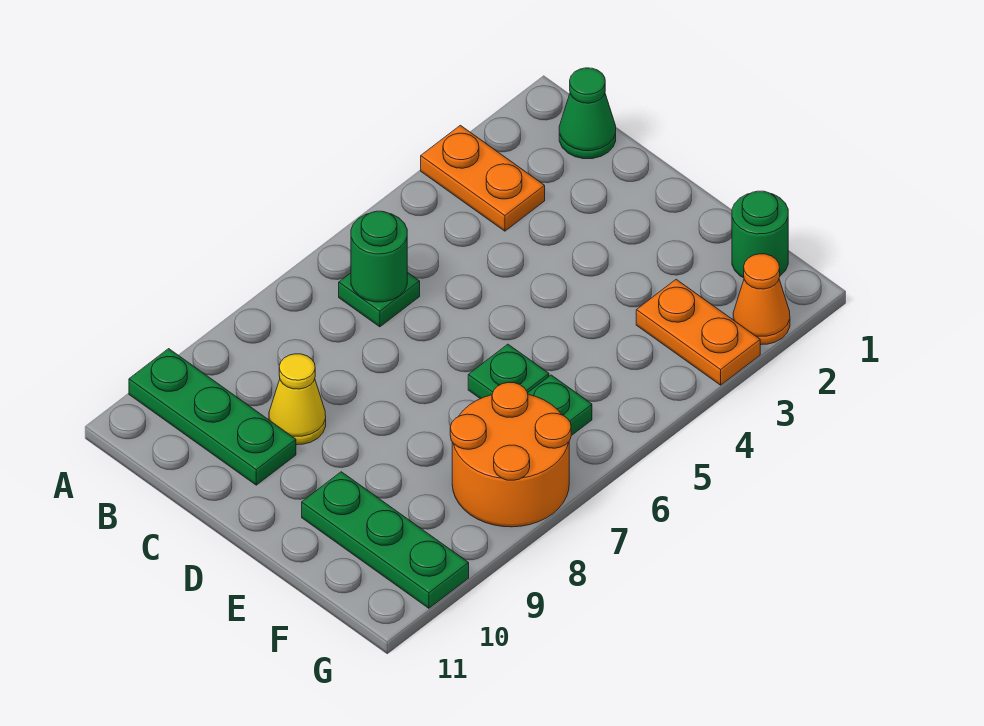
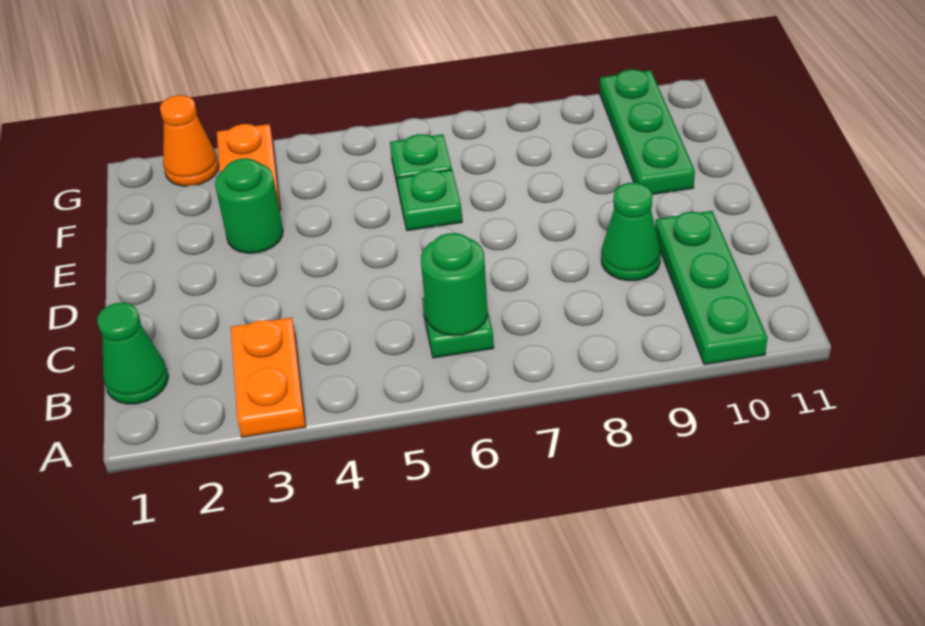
yellow cone C9 level 1 -> green cone C9 level 1
green round brick F1 level 1 -> green round brick E3 level 1
orange round brick F7:G8 level 1 -> none

